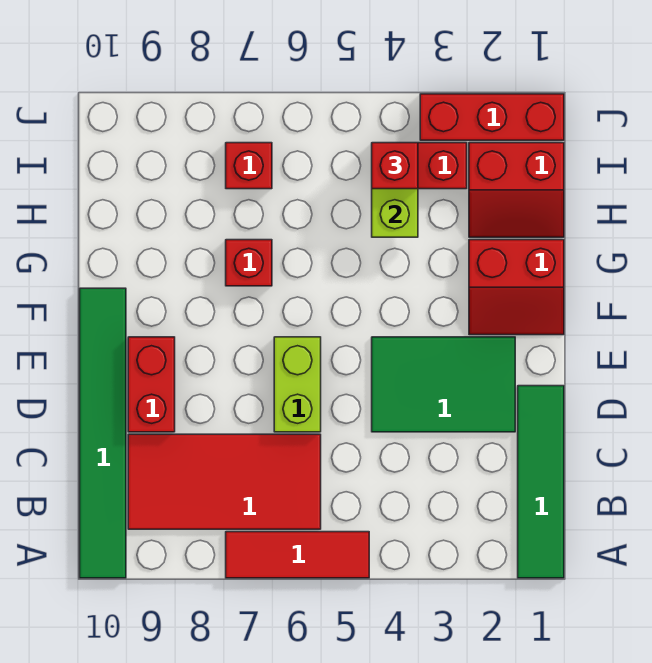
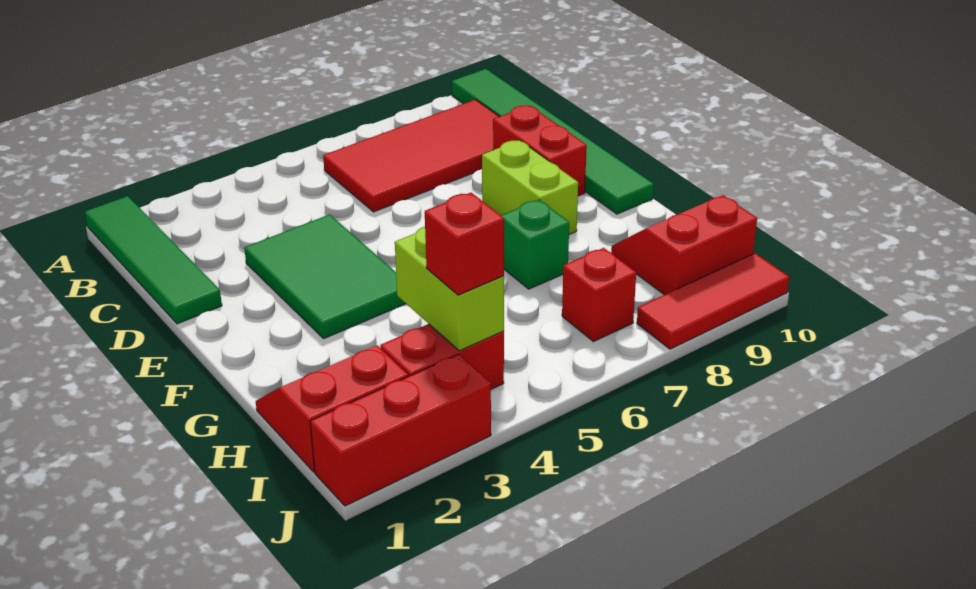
red tile A5:A7 level 1 -> red tile J8:J10 level 1
green tile D2:E4 level 1 -> green tile D3:F4 level 1
lime brick D6:E6 level 1 -> lime brick E8:F8 level 1
red slope F1:G2 level 1 top G -> red slope H9:I10 level 1 top I
red brick G7 level 1 -> green brick G7 level 1

